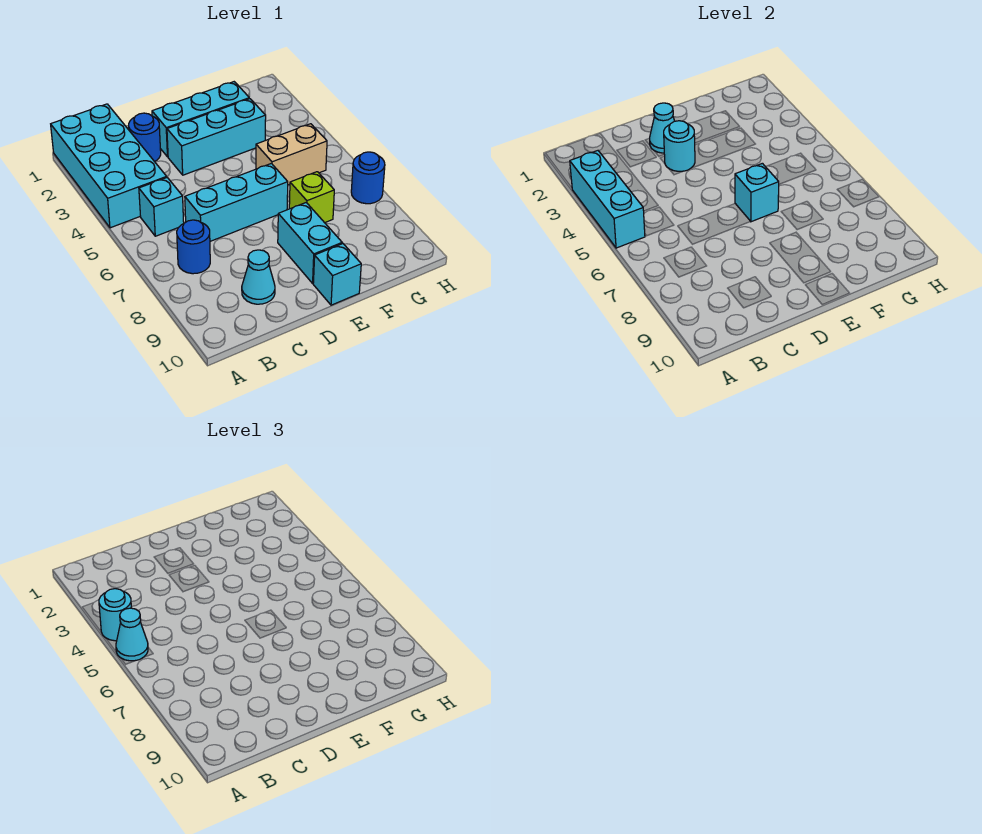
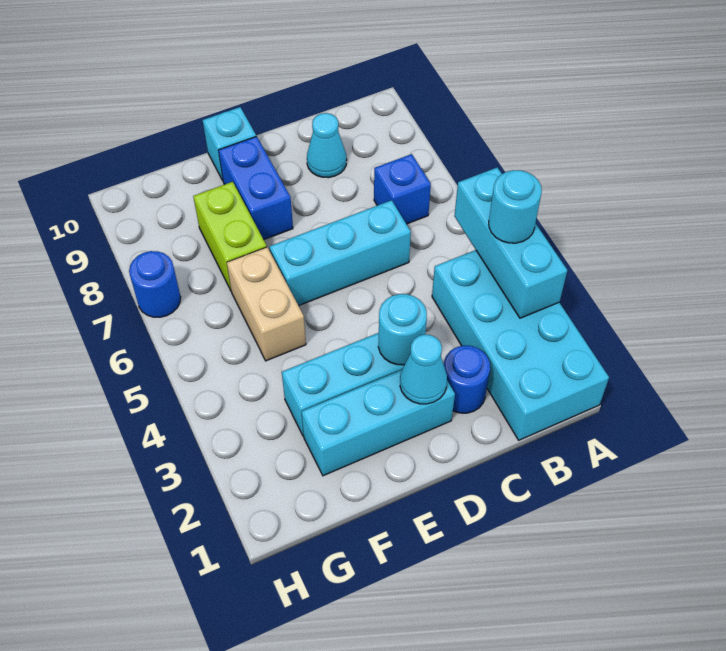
cyan cone A5 level 3 -> none
cyan brick B5 level 1 -> none
blue round brick B7 level 1 -> blue brick B7 level 1
cyan brick E6 level 2 -> none
cyan brick E8:E9 level 1 -> blue brick E8:E9 level 1
tan brick F5:G5 level 1 -> tan brick F5:F6 level 1
lime brick F7 level 1 -> lime brick F7:F8 level 1

